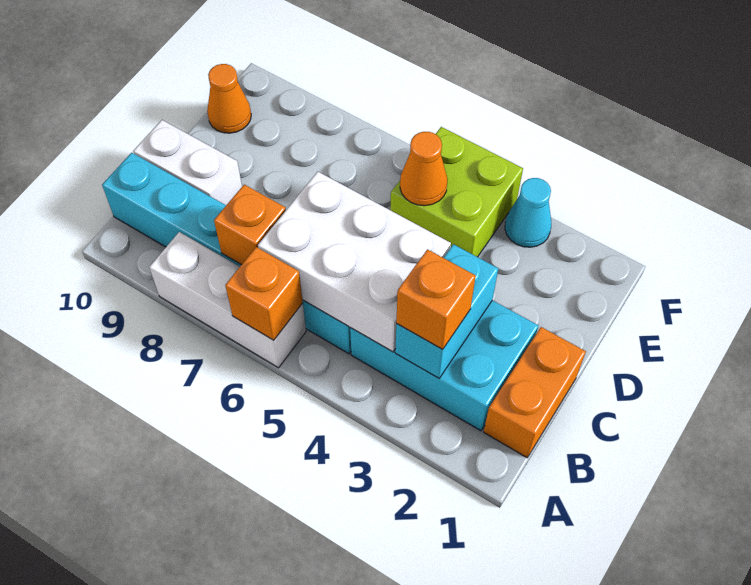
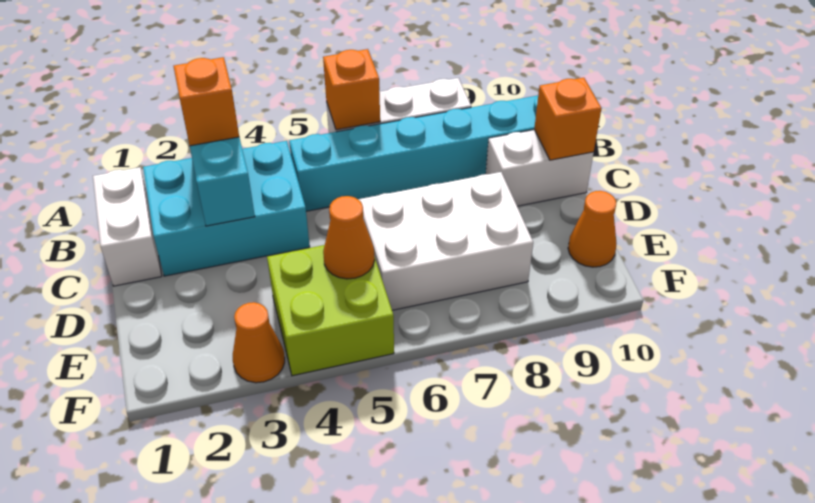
orange brick B1:C1 level 1 -> white brick B1:C1 level 1
white brick B4:C6 level 2 -> white brick D6:E8 level 1
orange brick B7 level 2 -> orange brick C10 level 2
cyan cone F3 level 1 -> orange cone F3 level 1

